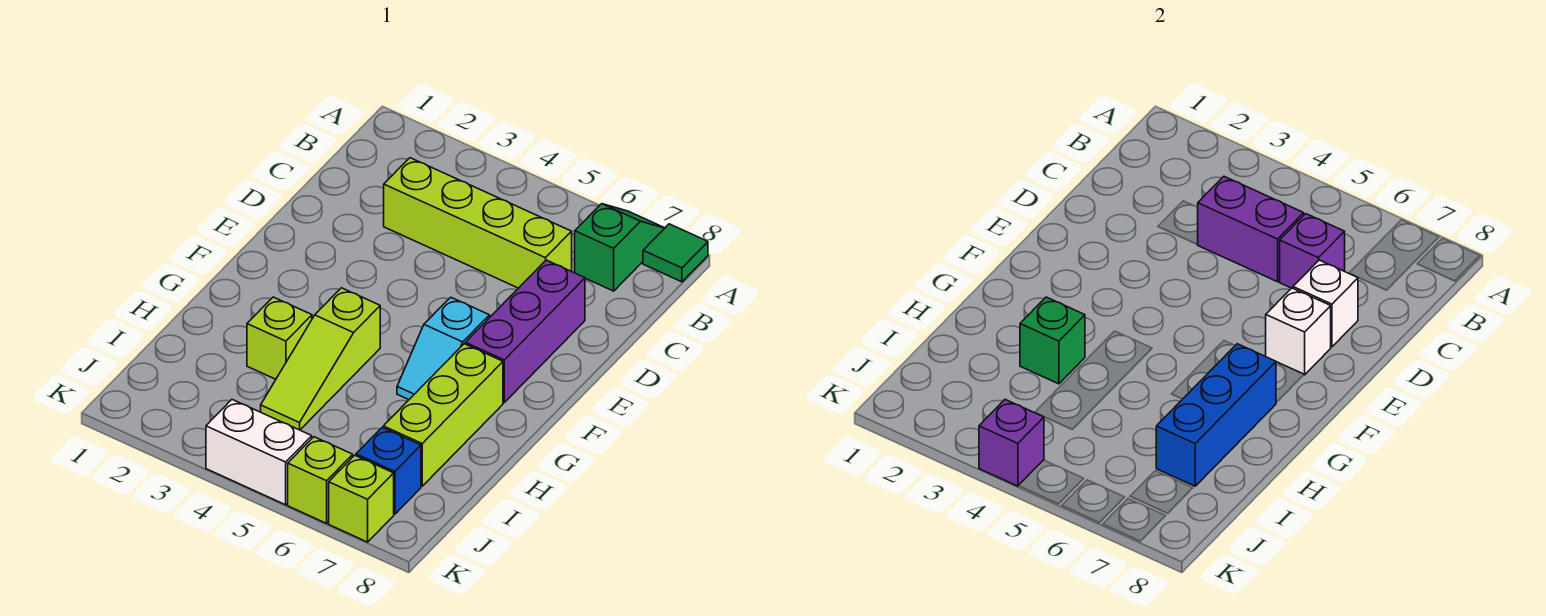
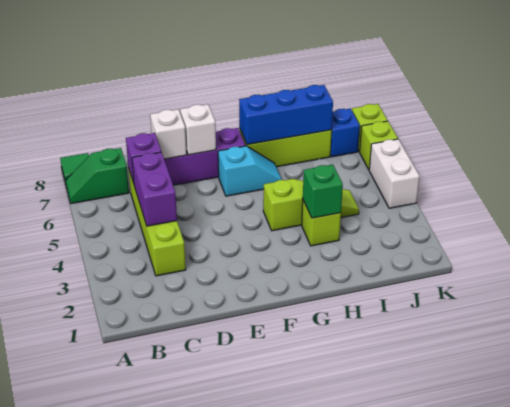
purple brick K4 level 2 -> none

